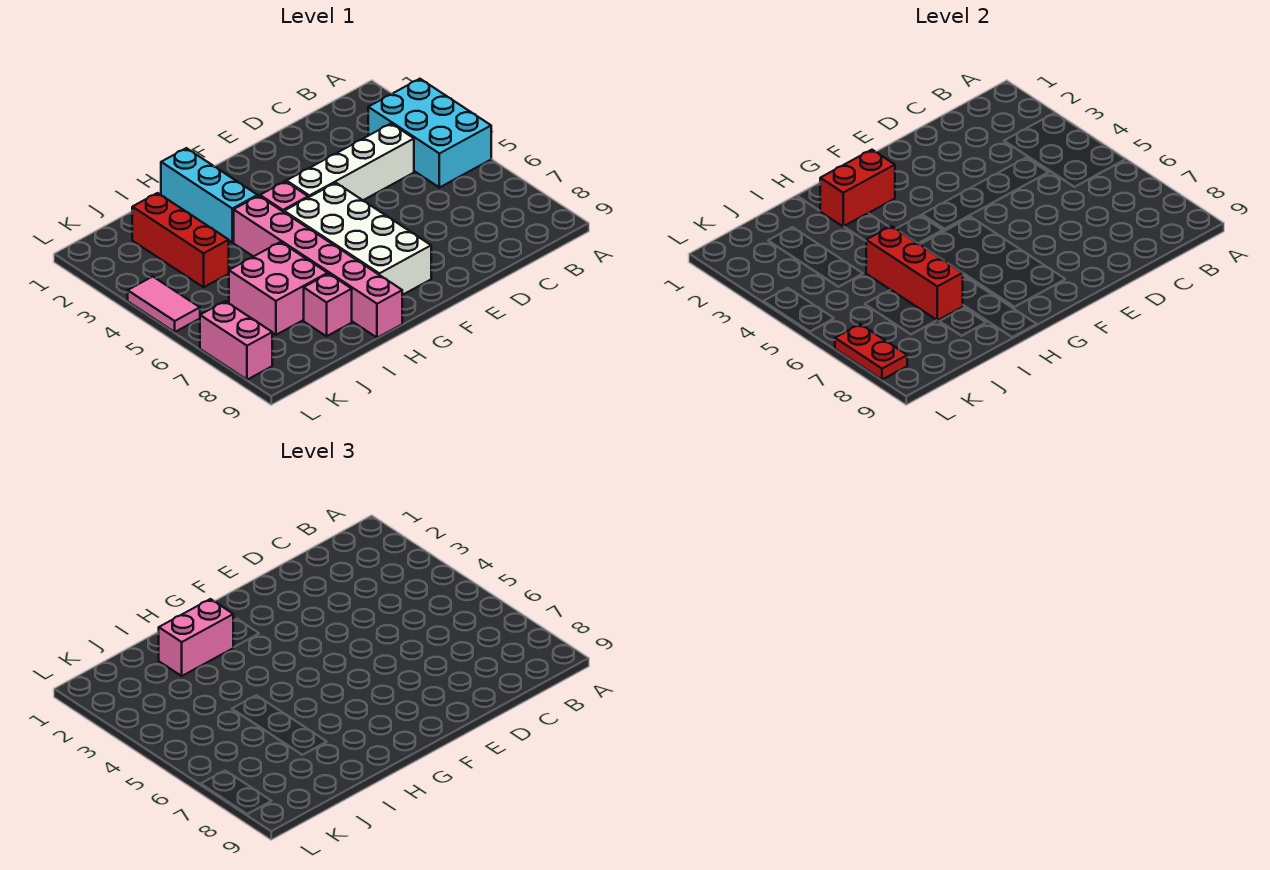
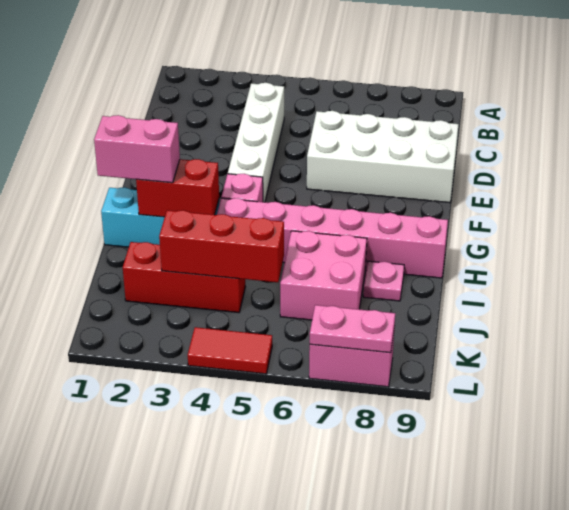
cyan brick A3:B5 level 1 -> none
white brick F5:G8 level 1 -> white brick D6:E9 level 1
red brick G2:H2 level 2 -> red brick H2:H3 level 2
pink brick H2:I2 level 3 -> pink brick H1:H2 level 3
red brick I5:I7 level 2 -> red brick J3:J5 level 2
pink brick I8 level 1 -> pink plate I8 level 1
pink tile L4:L5 level 1 -> red tile L4:L5 level 1
red plate L7:L8 level 2 -> pink plate L7:L8 level 2

